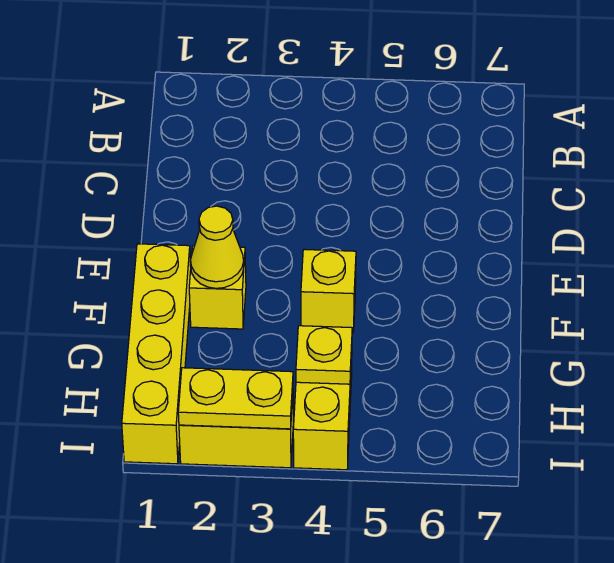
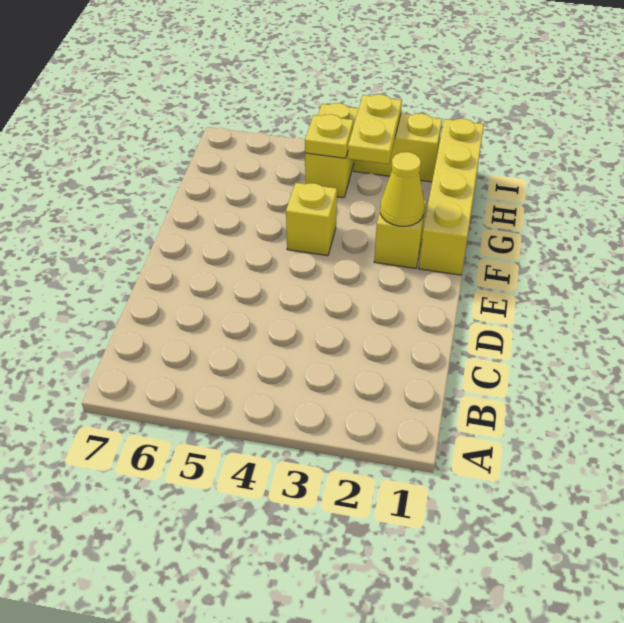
yellow plate I2:I3 level 2 -> yellow plate H3:I3 level 2

